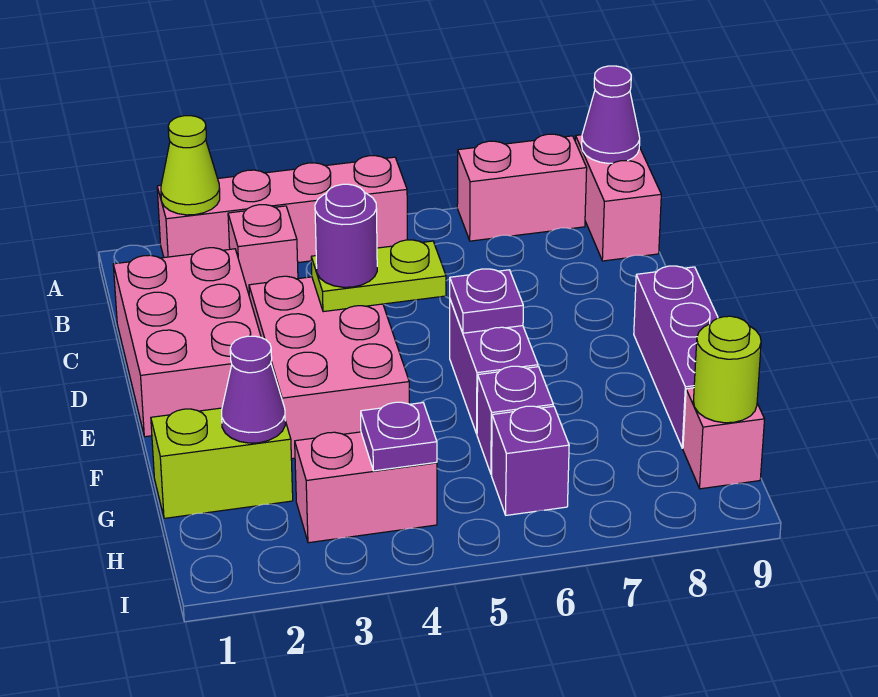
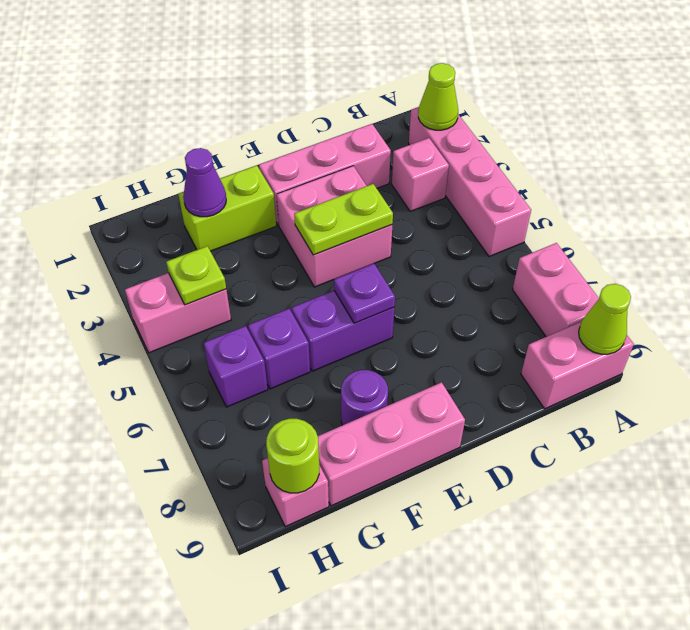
purple cone A9 level 2 -> lime cone A9 level 2
pink brick C1:E2 level 1 -> pink brick C2:E2 level 1
pink brick D3:F4 level 1 -> pink brick D3:E4 level 1
lime plate D4:D5 level 2 -> lime plate D4:E4 level 2
purple round brick D4 level 3 -> purple round brick F8 level 1
purple brick E9:G9 level 1 -> pink brick E9:G9 level 1
lime brick G1:G2 level 1 -> lime brick F2:G2 level 1
pink brick H3:H4 level 1 -> pink brick H4:I4 level 1
purple plate H4 level 2 -> lime plate H4 level 2

